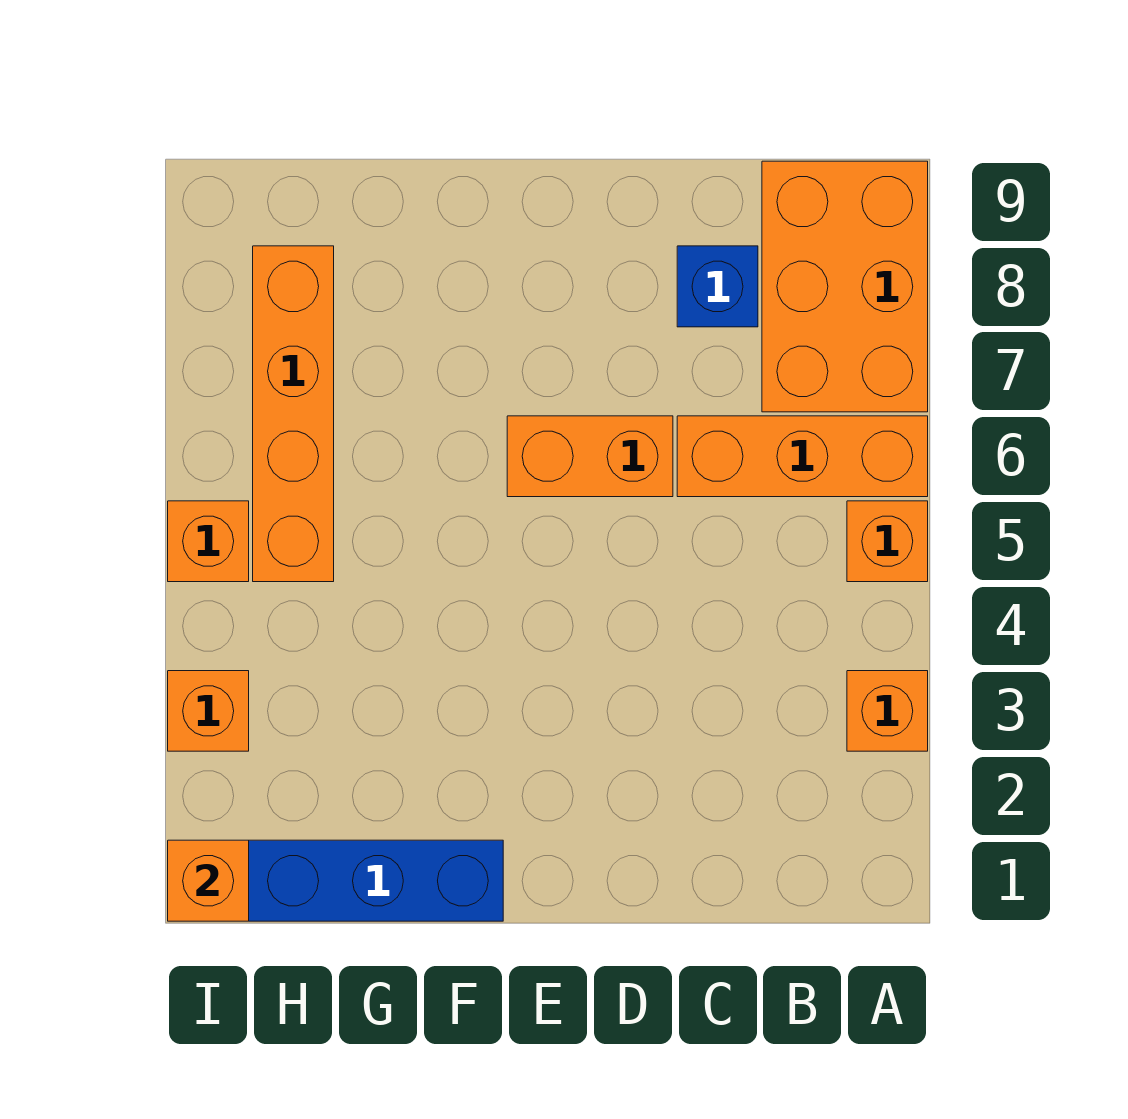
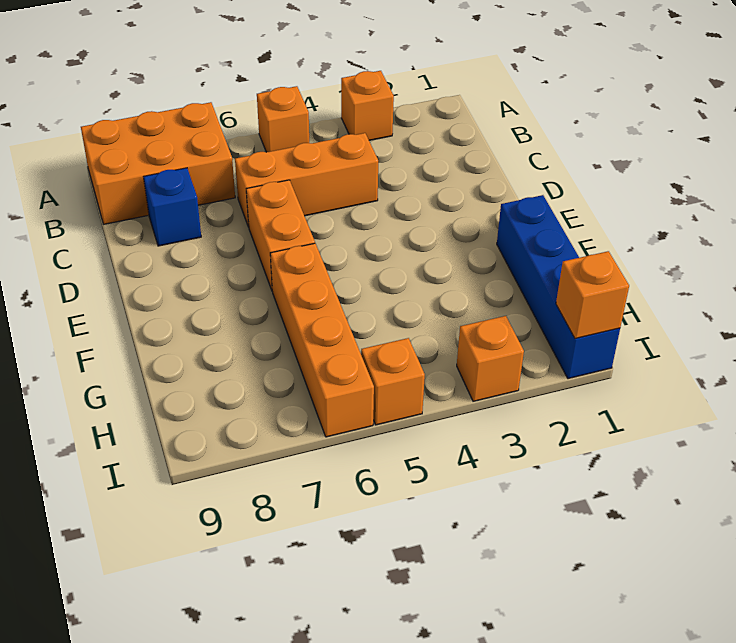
orange brick A6:C6 level 1 -> orange brick C4:C6 level 1
orange brick H5:H8 level 1 -> orange brick F6:I6 level 1

